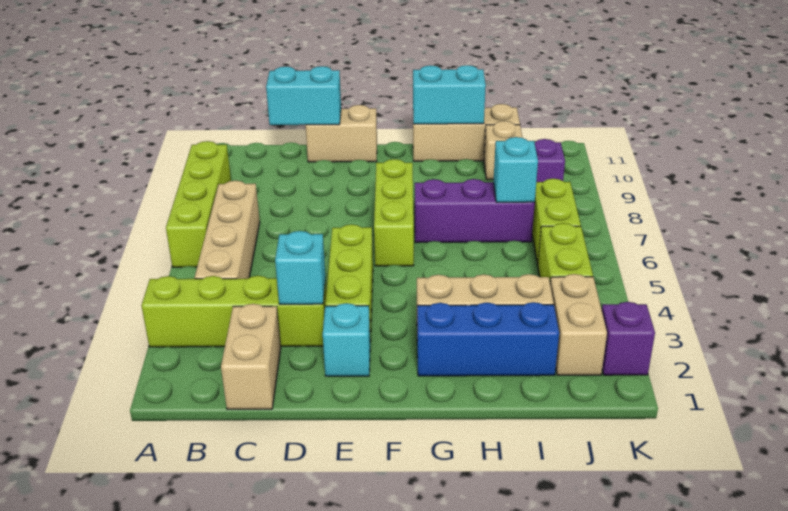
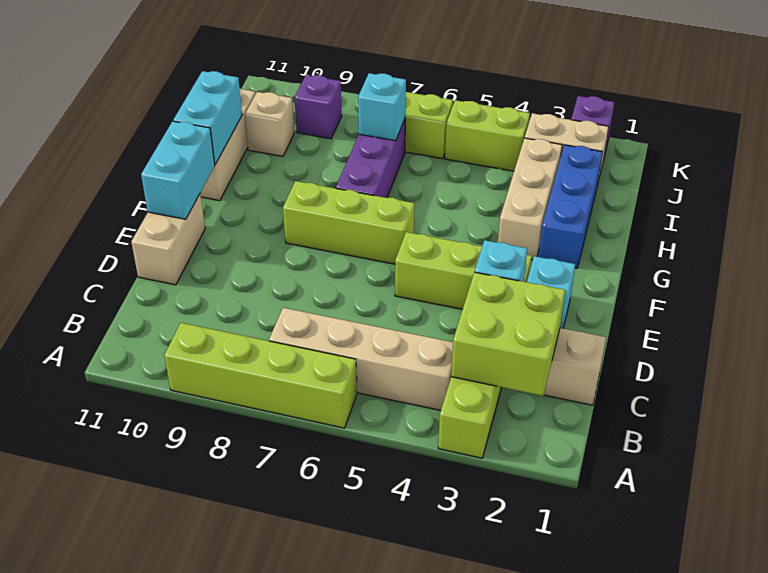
none -> lime brick B2:C3 level 2
cyan brick C11:D11 level 2 -> cyan brick E11:F11 level 2

